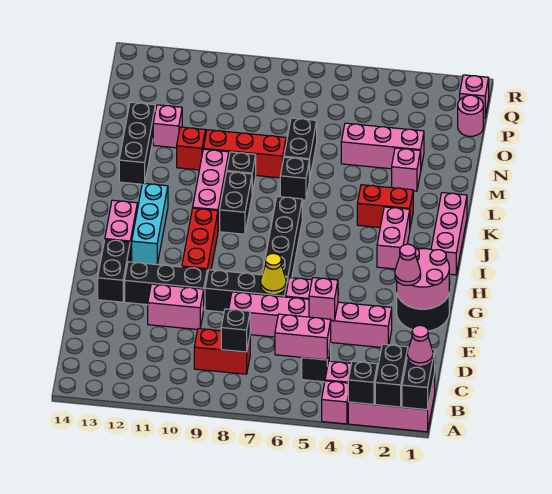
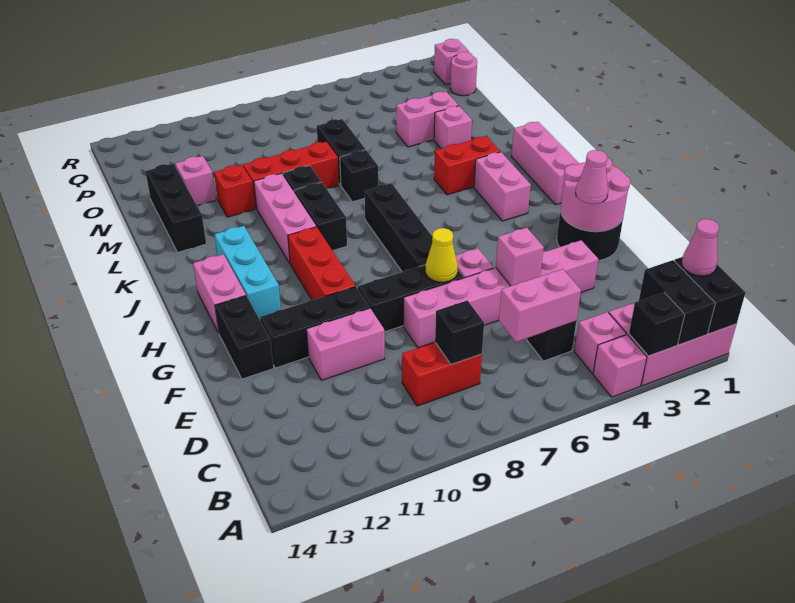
pink brick N3:N5 level 1 -> pink brick N3:N4 level 1

